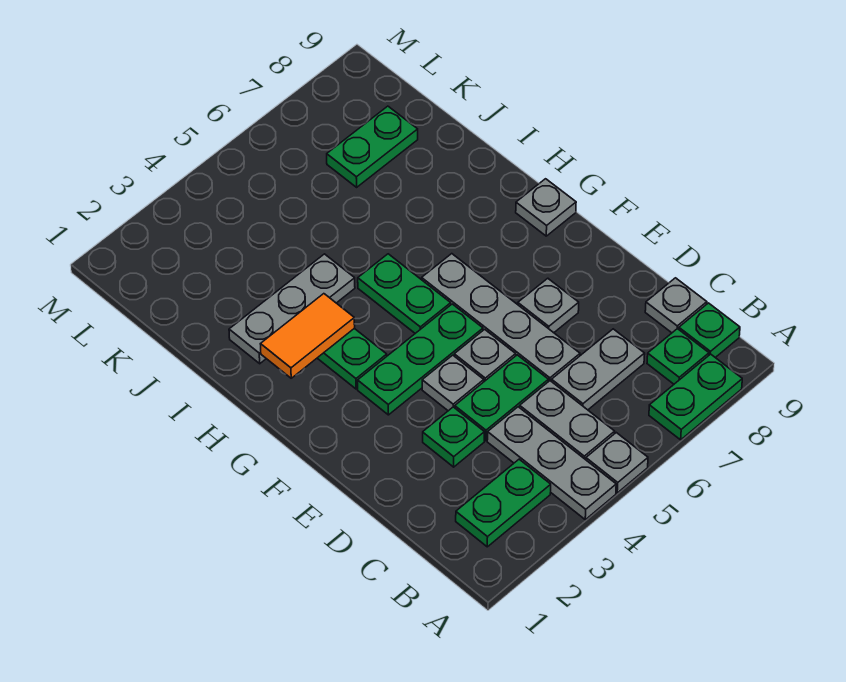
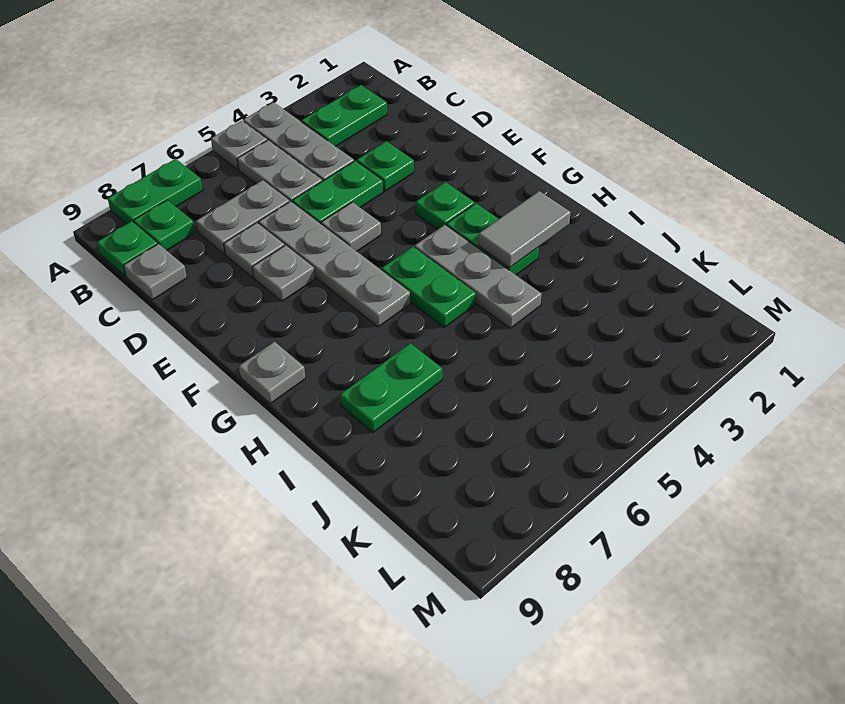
grey plate E4 level 1 -> grey plate D7 level 1
green plate F3:F5 level 1 -> green plate F3 level 1
orange tile H2:H3 level 2 -> grey tile H2:H3 level 2
grey plate I2:I4 level 1 -> grey plate G4:I4 level 1
green plate K7:K8 level 1 -> green plate I7:I8 level 1

